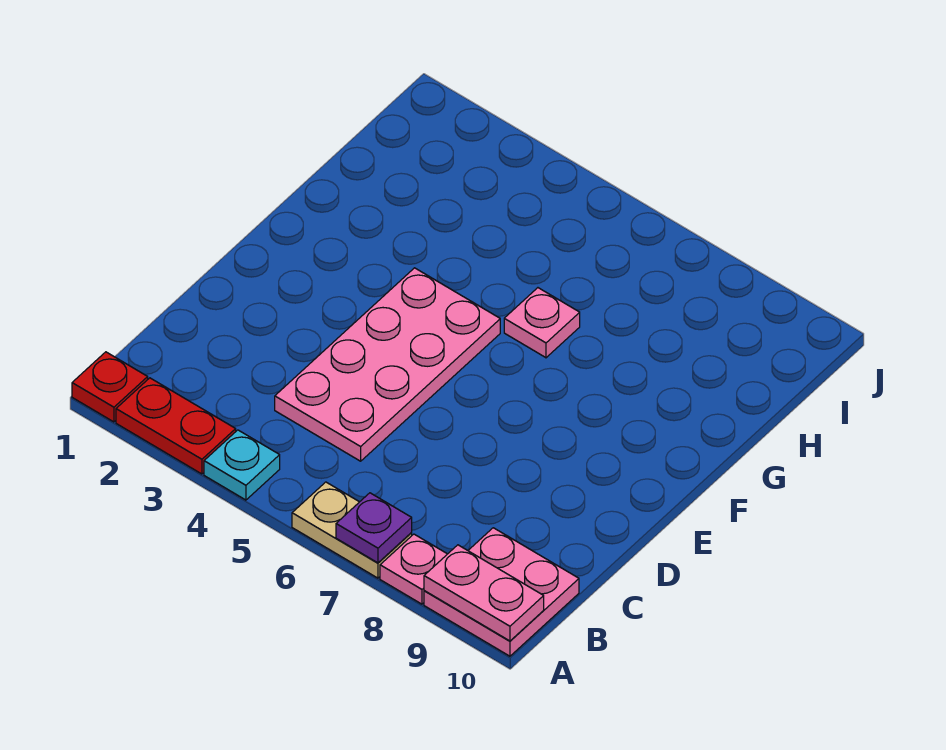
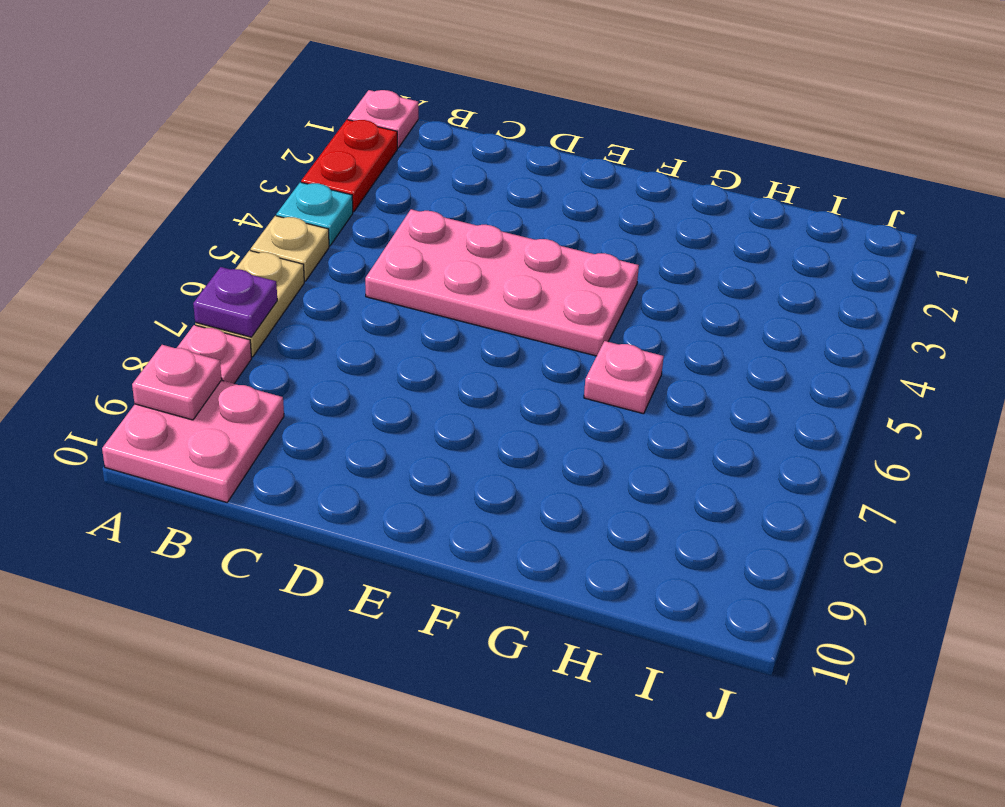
red plate A1 level 1 -> pink plate A1 level 1
none -> tan plate A5 level 1
pink plate A9:A10 level 2 -> pink plate A9 level 2

